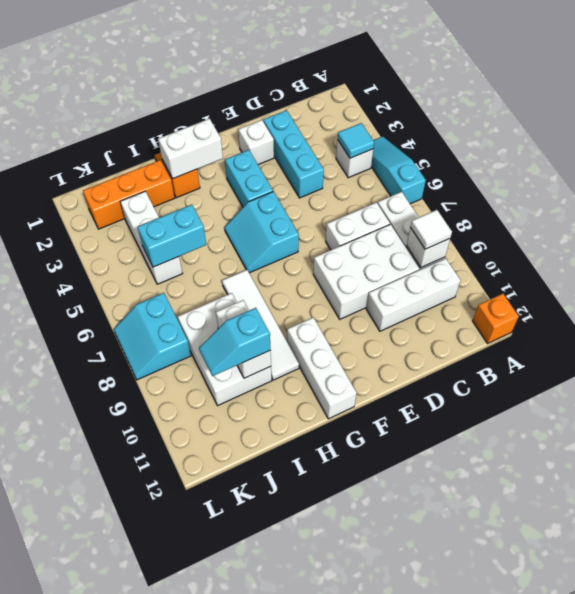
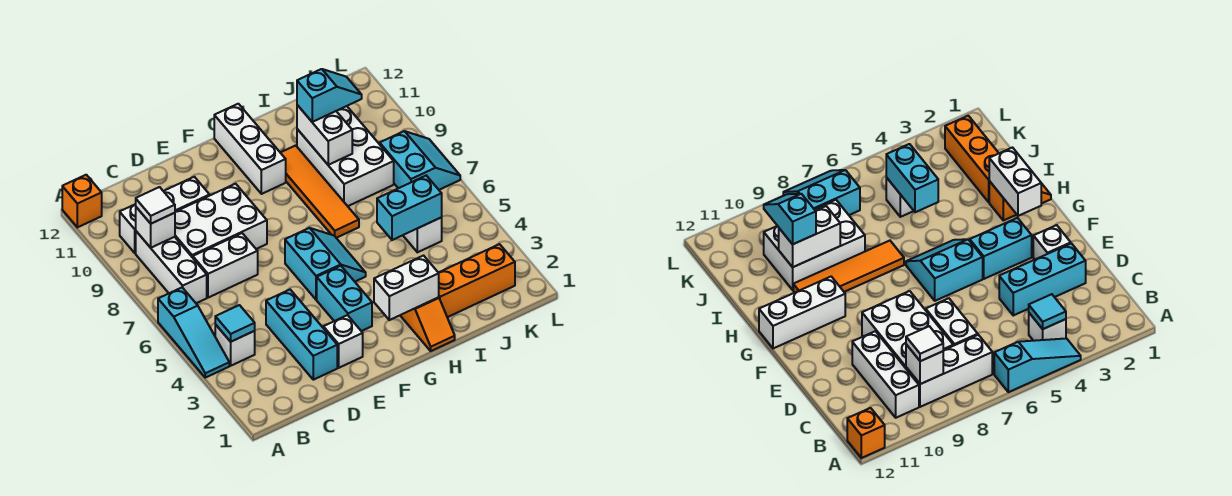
white tile H7:H10 level 1 -> orange tile H7:H10 level 1
white brick J3:J5 level 1 -> white brick J5 level 1

